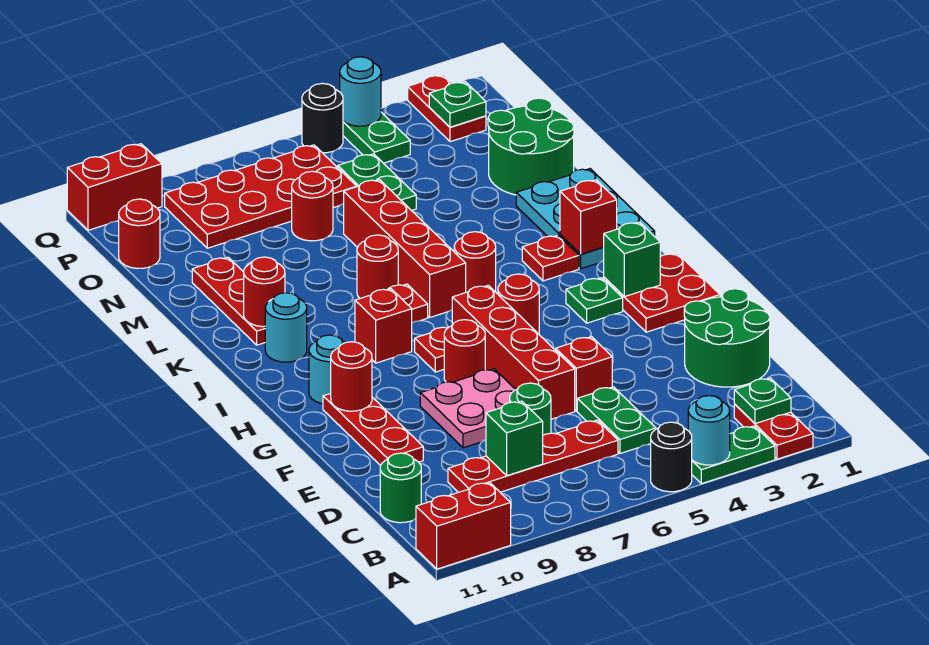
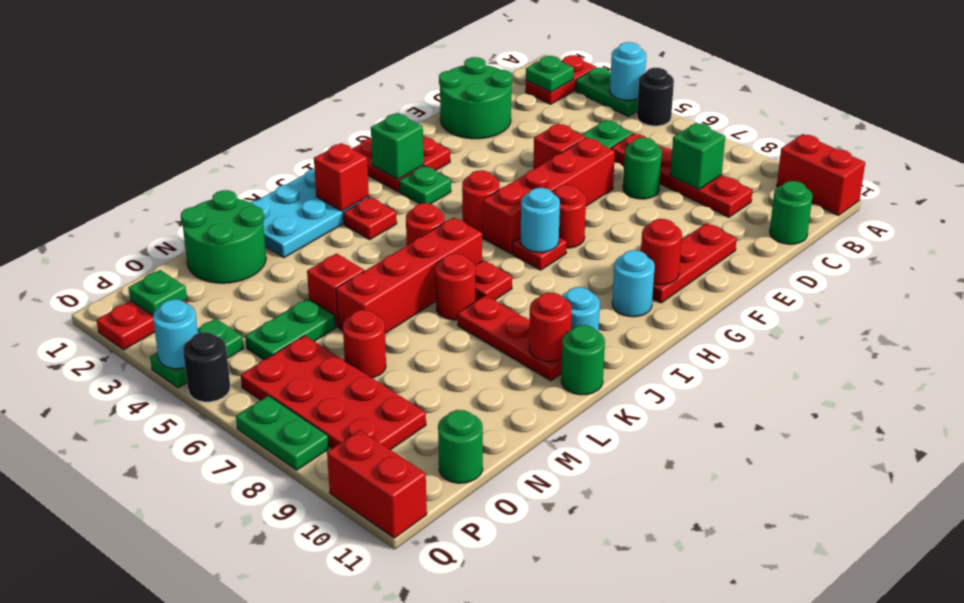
pink plate E7:F8 level 1 -> none
none -> cyan round brick H7 level 2
red brick I8 level 1 -> red brick M5 level 1
red plate K10:M10 level 1 -> red plate K8:K10 level 1
none -> green round brick K11 level 1
red round brick O11 level 1 -> green round brick O11 level 1
none -> green plate Q7:Q8 level 1

